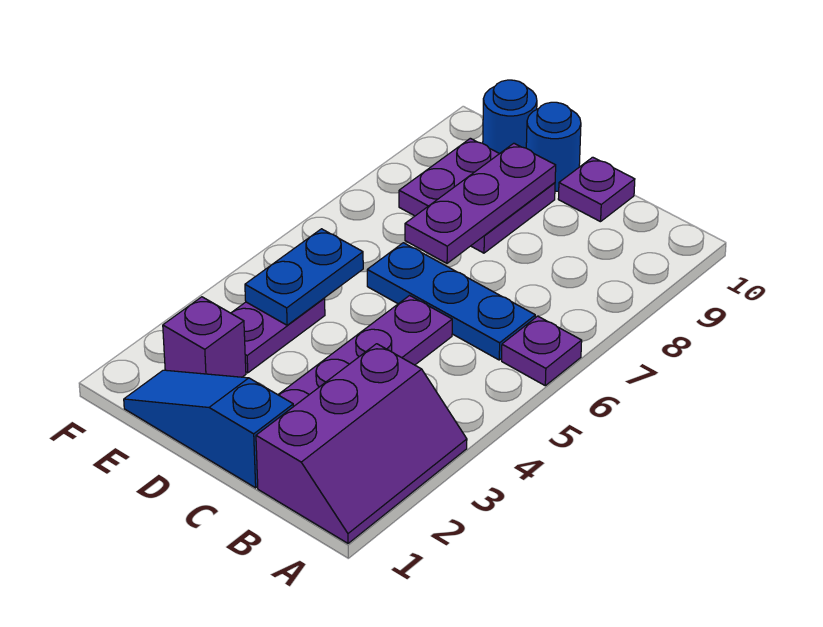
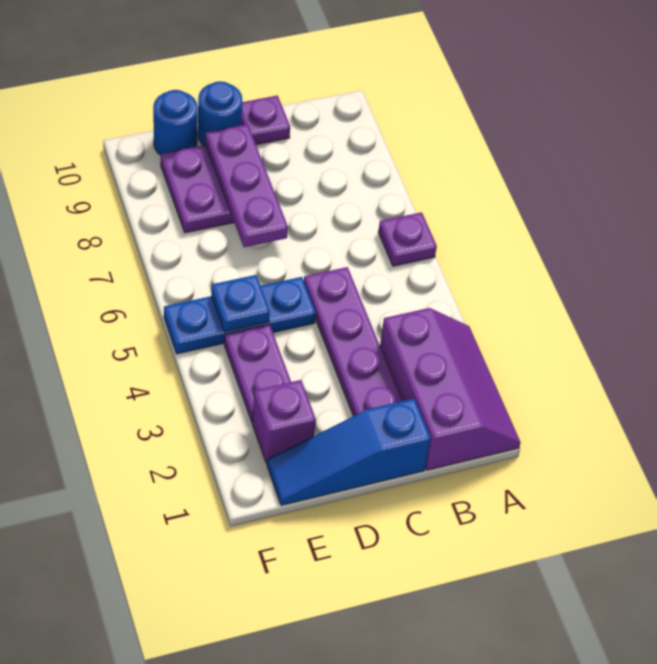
blue plate B6:D6 level 1 -> blue plate D5:F5 level 1
blue plate E4:E5 level 2 -> blue plate E5 level 2

